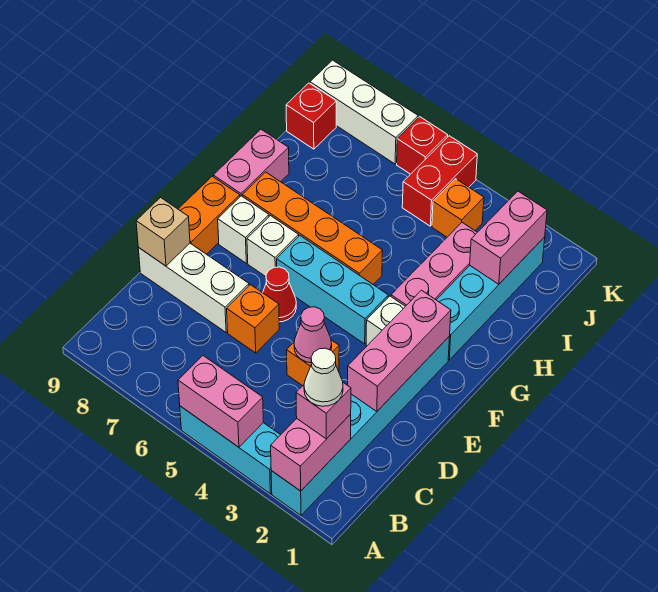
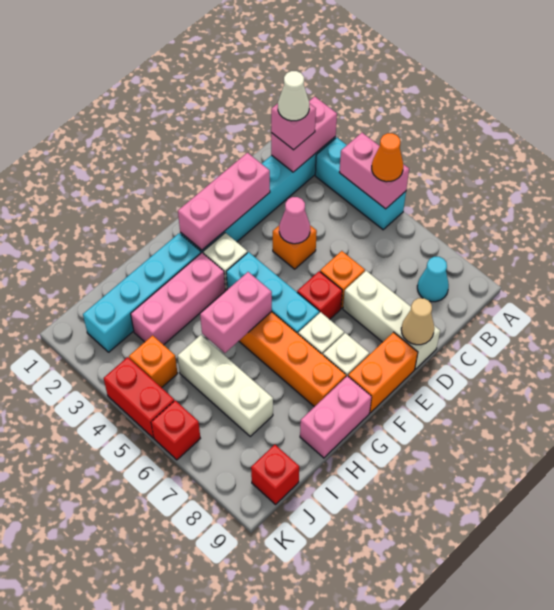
none -> orange cone A5 level 3
none -> cyan cone B8 level 1
tan brick D9 level 2 -> tan cone D9 level 2
red cone E6 level 1 -> red brick E6 level 1
pink brick I2:J2 level 2 -> pink brick G5:H5 level 2
red brick J5:K5 level 1 -> red brick K4:K5 level 1
white brick K7:K9 level 1 -> white brick I5:I7 level 1

